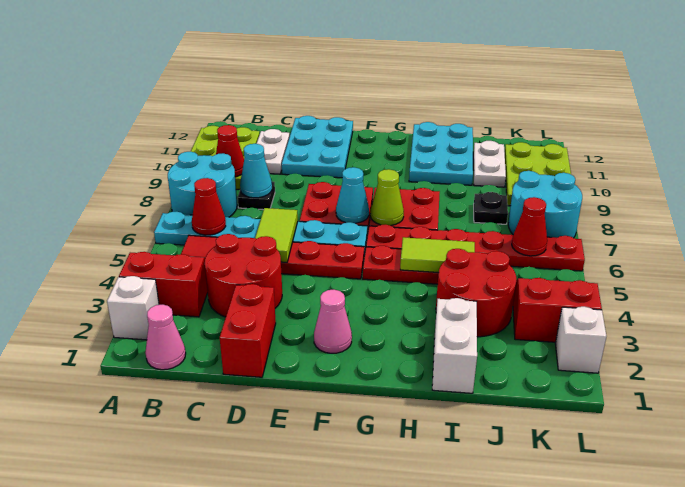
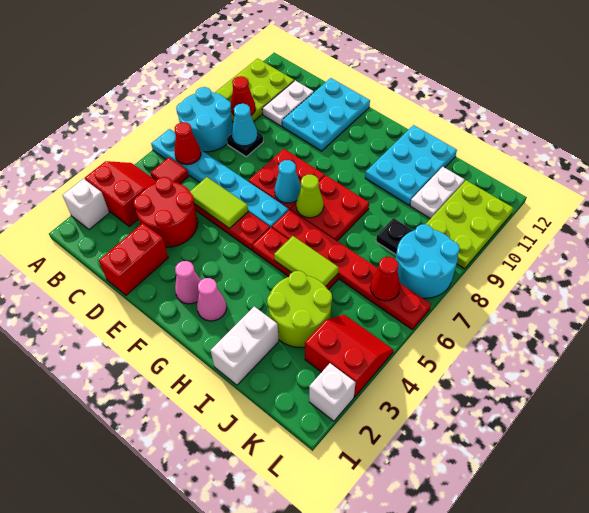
pink cone B1 level 1 -> pink cone G2 level 1
lime tile D5:D6 level 2 -> lime tile D5:E5 level 2
red round brick I3:J4 level 1 -> lime round brick I3:J4 level 1

